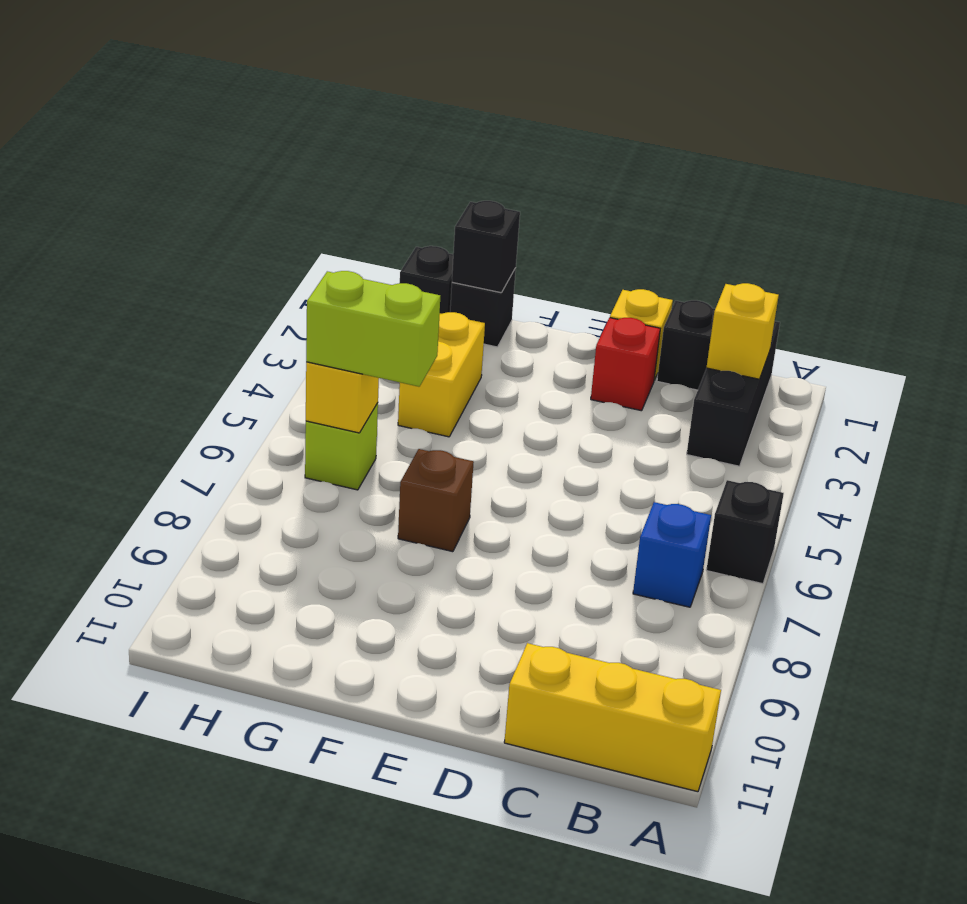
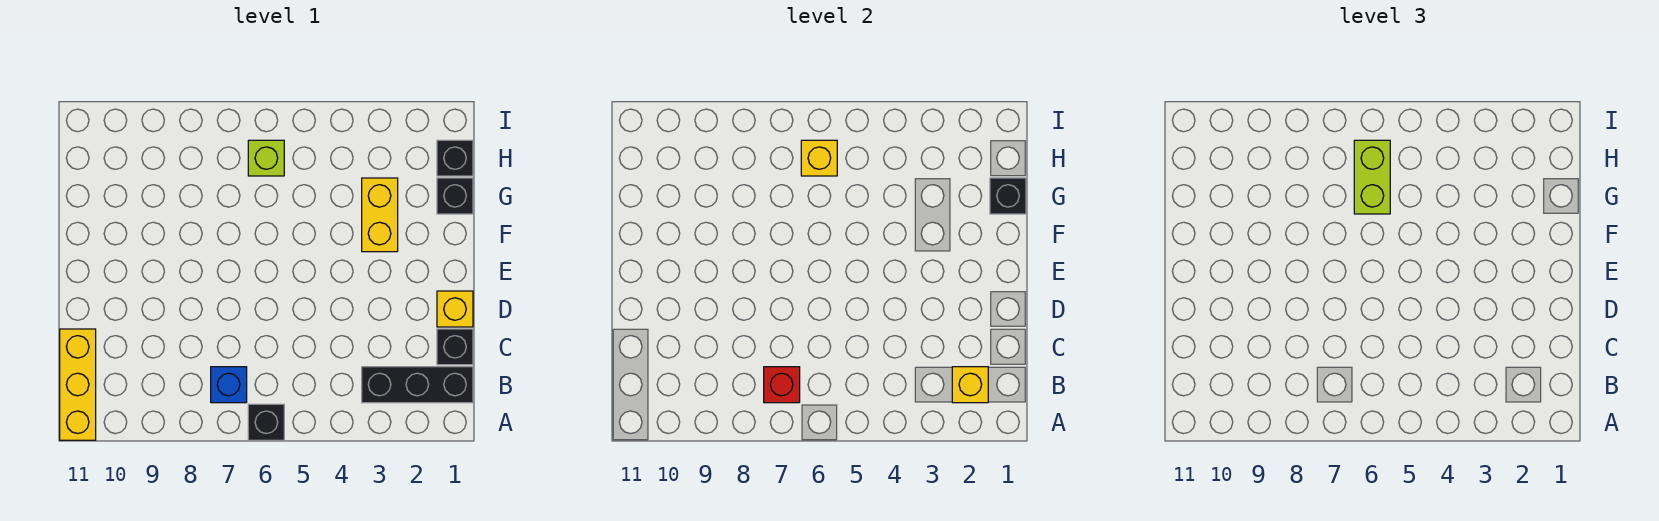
red brick D2 level 1 -> red brick B7 level 2
brown brick F7 level 1 -> none
yellow brick G3:G4 level 1 -> yellow brick F3:G3 level 1

